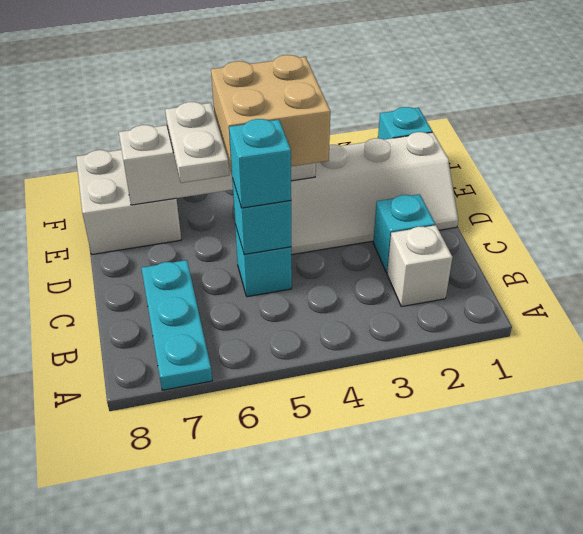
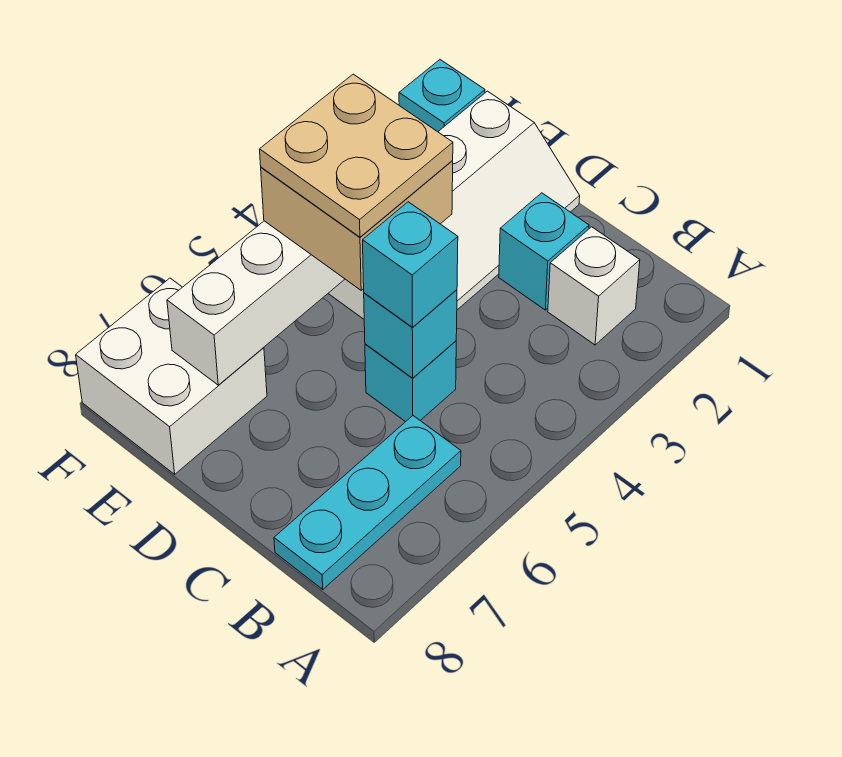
cyan plate A7:C7 level 1 -> cyan plate B6:B8 level 1
none -> tan plate D4:E5 level 4
white plate D6:E6 level 3 -> none

